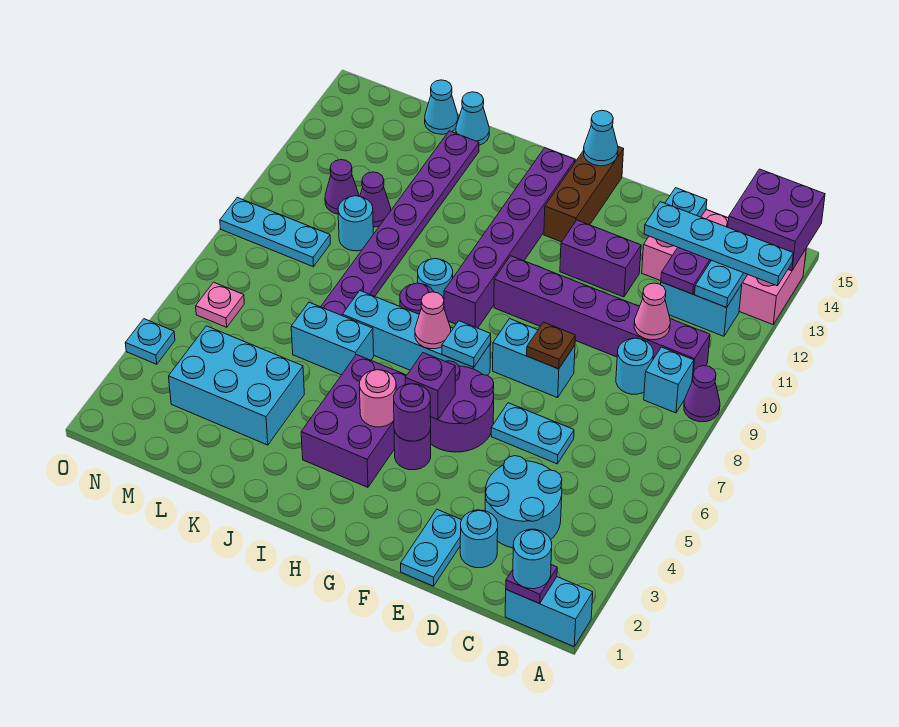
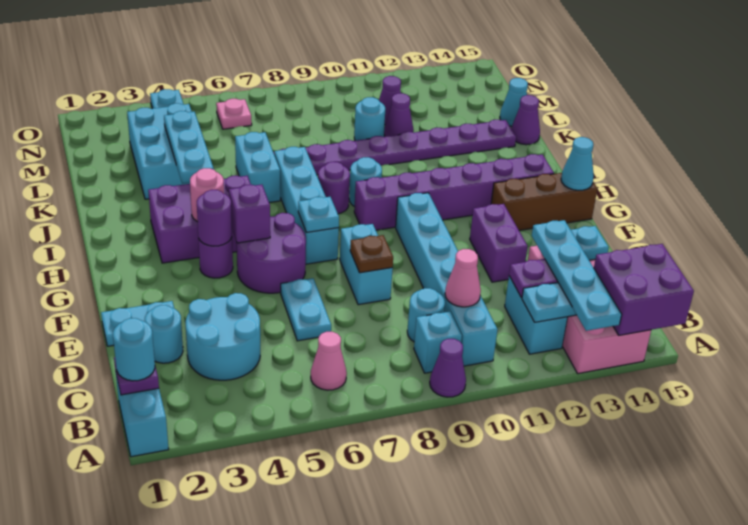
purple brick B10:G10 level 1 -> cyan brick B10:G10 level 1
pink cone H7 level 2 -> pink cone B6 level 1
cyan cone K15 level 1 -> purple cone K15 level 1
cyan plate M9:O9 level 1 -> cyan plate J4:L4 level 2

